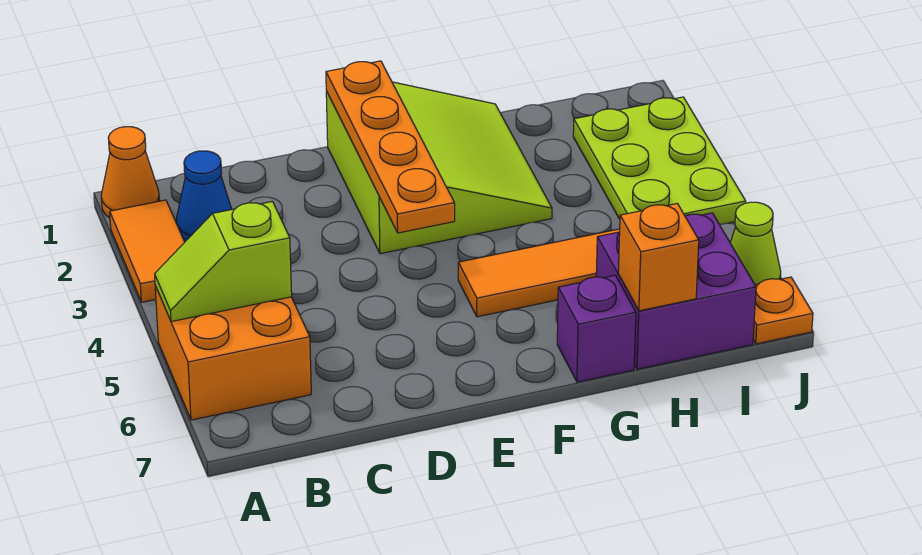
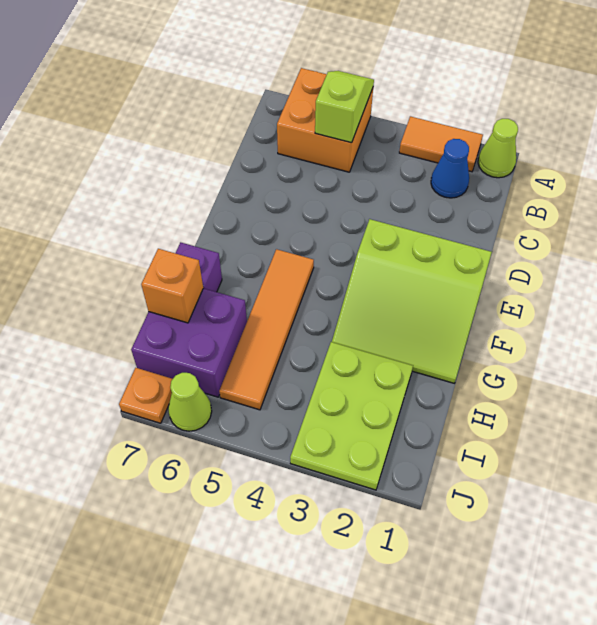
orange cone A1 level 1 -> lime cone A1 level 1
orange plate E1:E4 level 2 -> none
lime plate I2:J4 level 1 -> lime plate H2:J3 level 1

